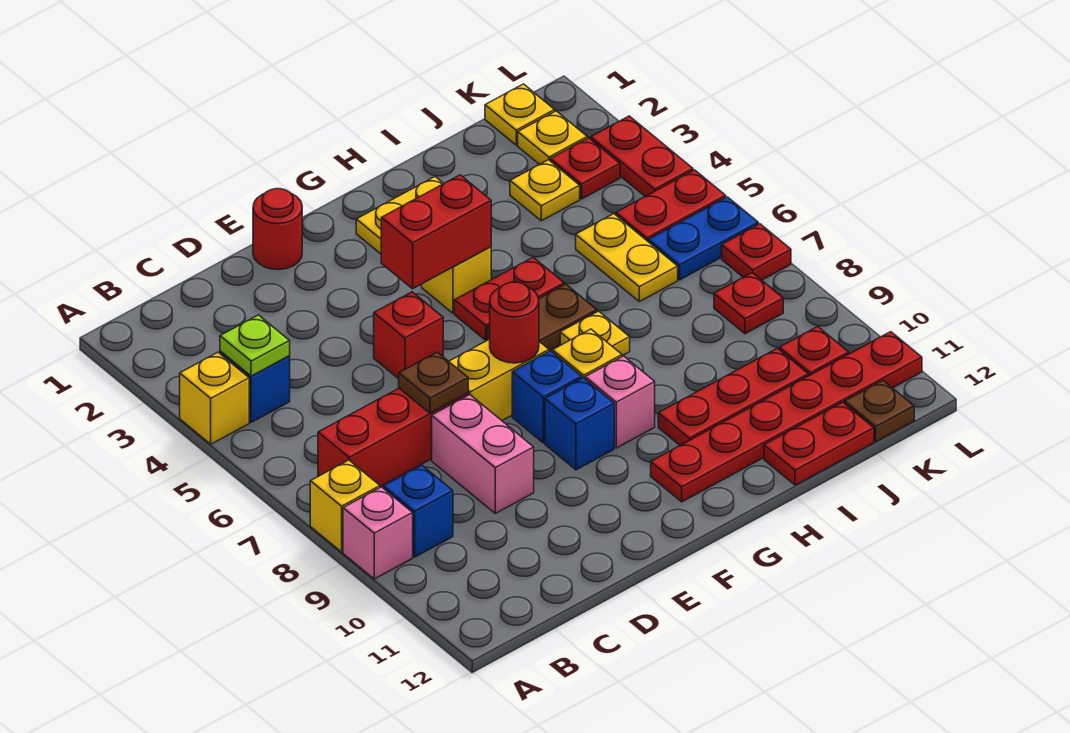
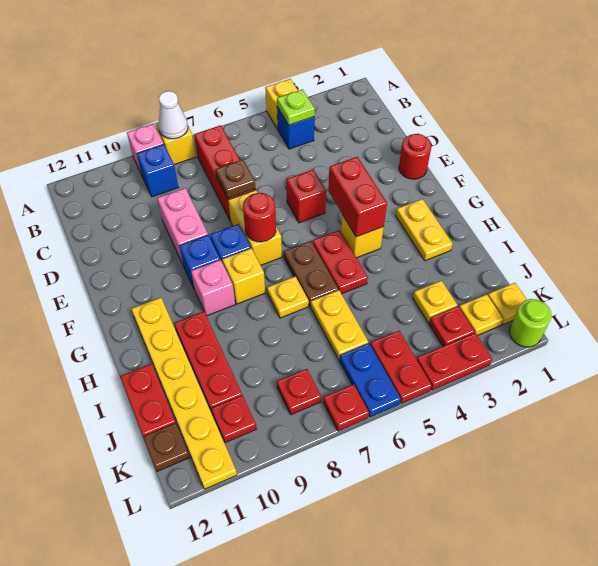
none -> white cone A8 level 2
pink brick D8:D9 level 1 -> pink brick D9:E9 level 1
red plate G11:L11 level 1 -> yellow plate G11:L11 level 1
yellow plate J5:J6 level 1 -> yellow plate I6:J6 level 1
none -> lime round brick L1 level 1

